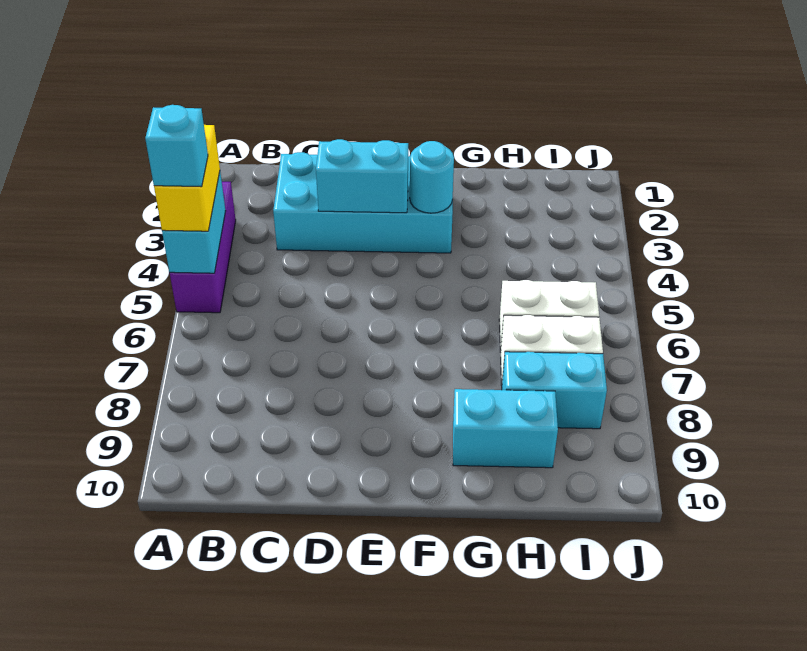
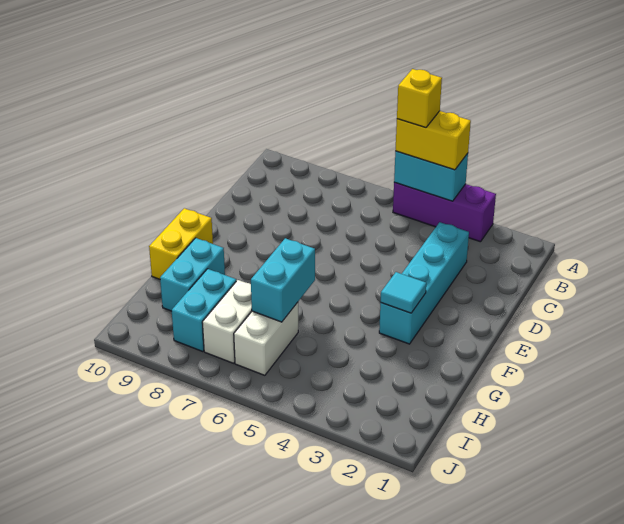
cyan brick A5 level 4 -> yellow brick A5 level 4
cyan brick C2:F3 level 1 -> cyan brick C3:F3 level 1
cyan brick D3:E3 level 2 -> cyan brick G6:H6 level 2
cyan round brick F3 level 2 -> cyan tile F3 level 2
none -> yellow brick F10:G10 level 1

